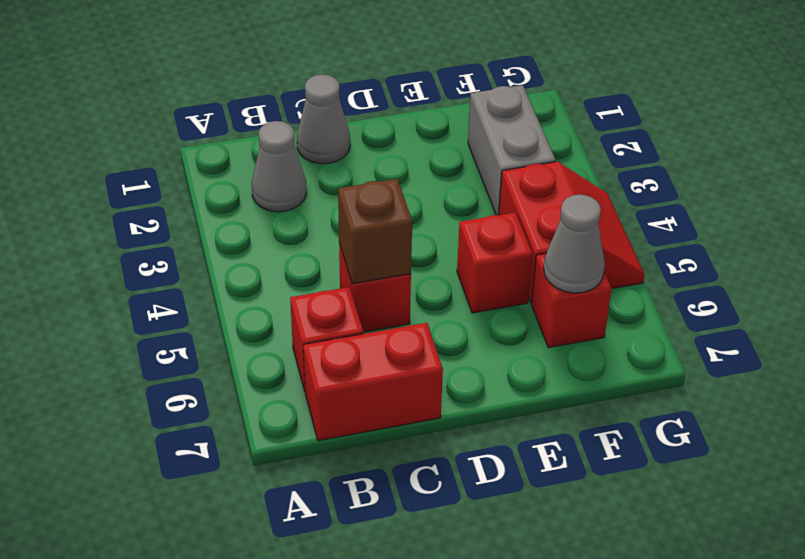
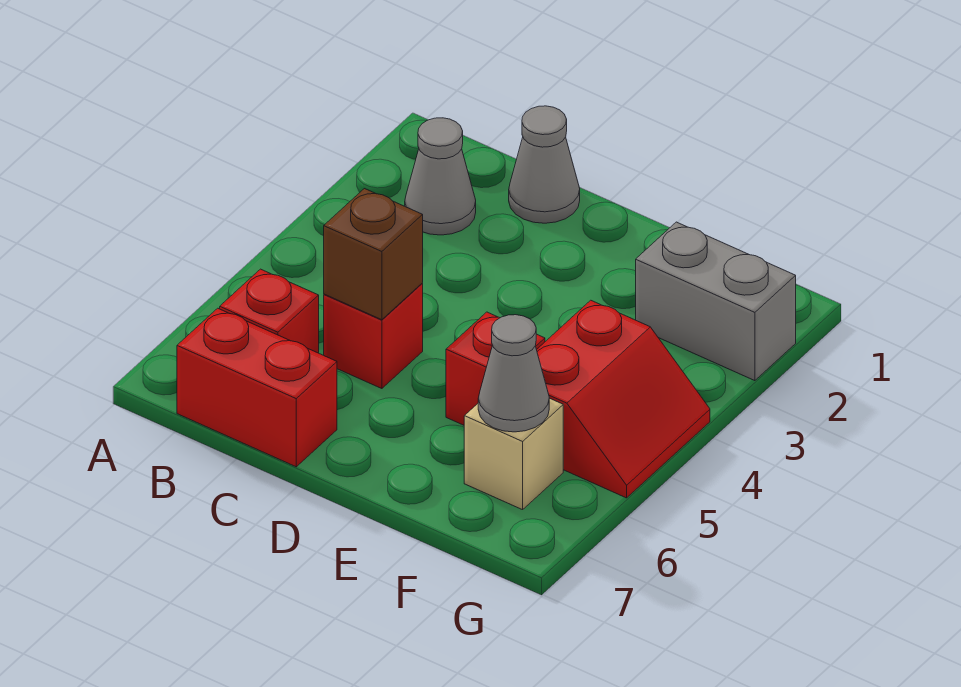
grey brick F2:F3 level 1 -> grey brick F2:G2 level 1
red brick F6 level 1 -> tan brick F6 level 1

